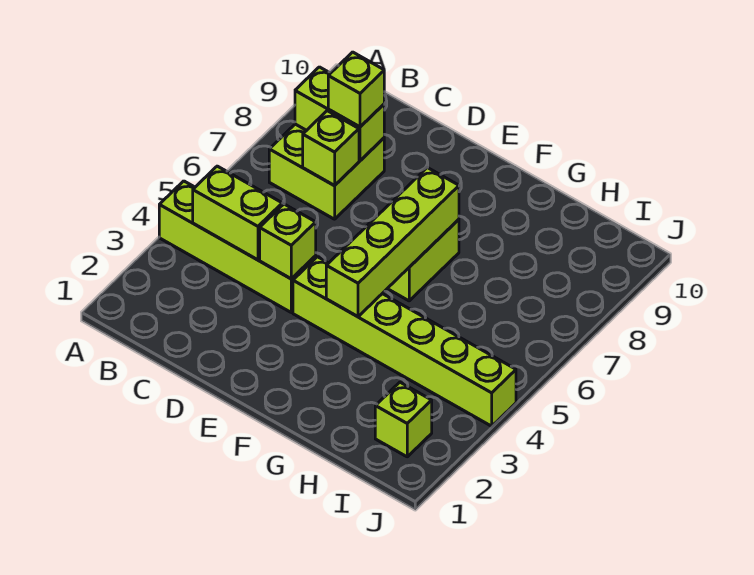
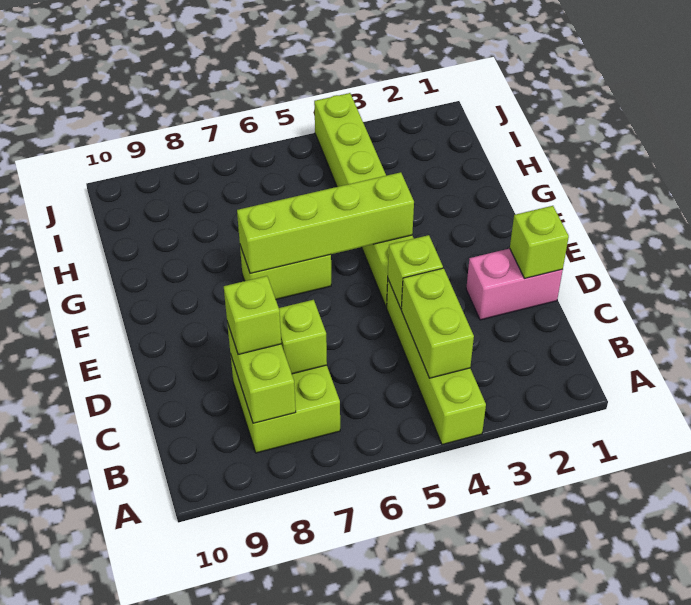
none -> pink brick D1:D2 level 1
lime brick I2 level 1 -> lime brick D1 level 2

